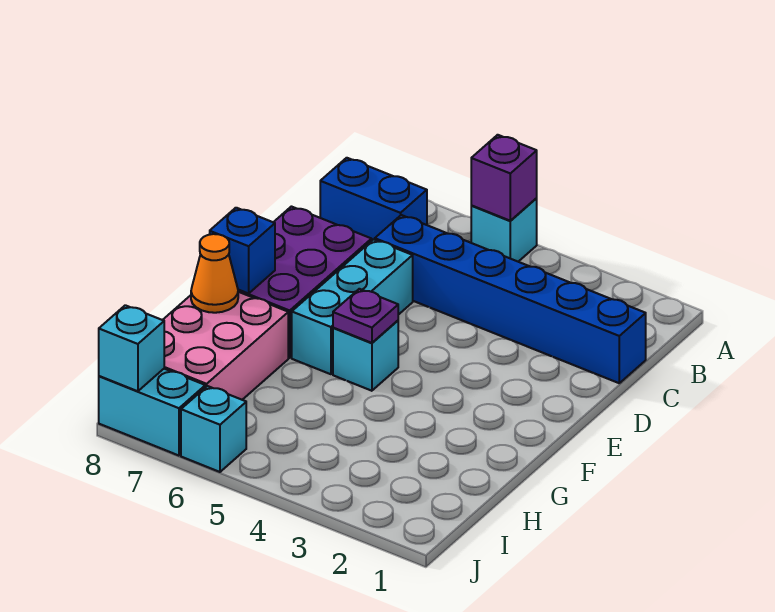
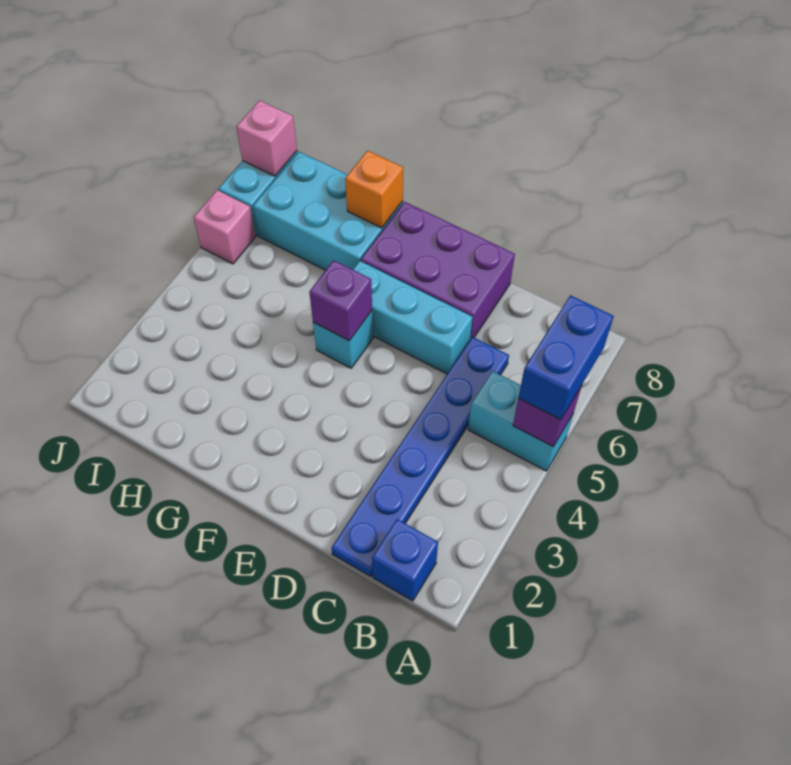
cyan brick A5 level 1 -> cyan brick A5:B5 level 1
blue brick B7:B8 level 1 -> blue brick A5:A6 level 3
blue brick C1:C6 level 1 -> blue plate C1:C6 level 1
purple plate F5 level 2 -> purple brick F5 level 2
blue brick F8 level 2 -> blue brick B1 level 1
pink brick G7:I8 level 1 -> cyan brick G7:I8 level 1
orange cone G8 level 2 -> orange brick G8 level 2
cyan brick J6 level 1 -> pink brick J6 level 1
cyan brick J8 level 2 -> pink brick J8 level 2

